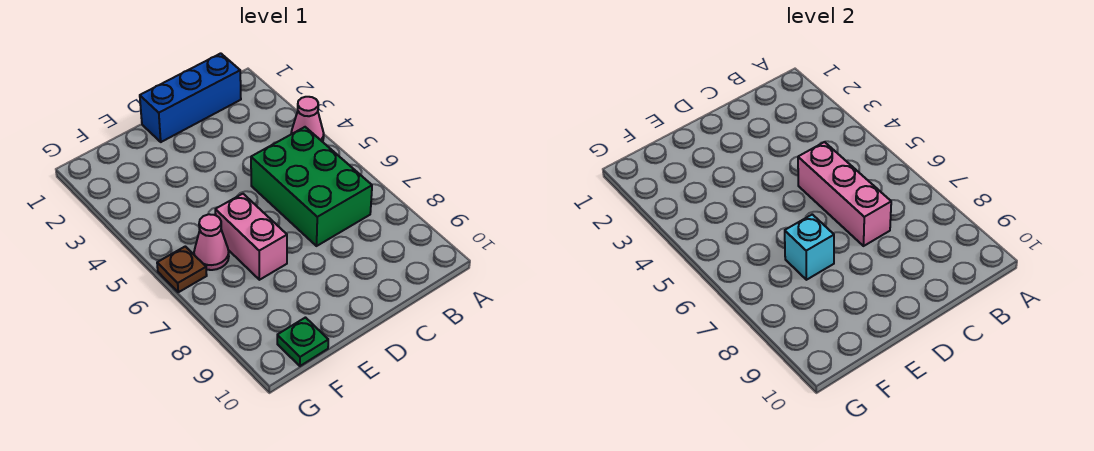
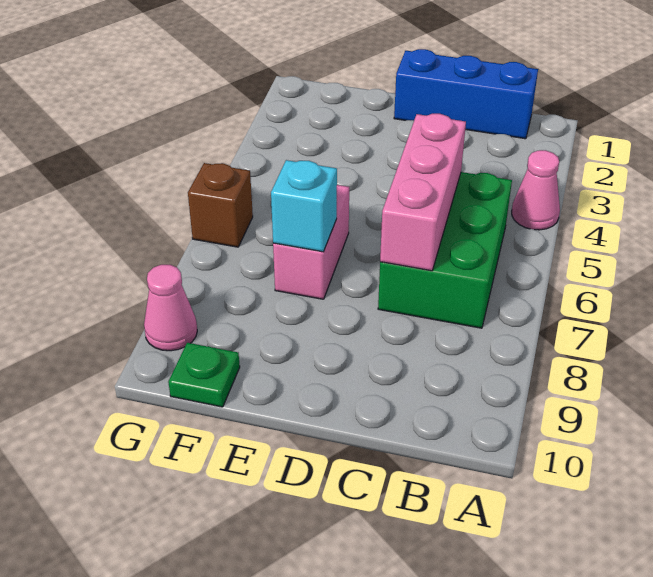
pink cone F6 level 1 -> pink cone G9 level 1
brown plate G6 level 1 -> brown brick G6 level 1

